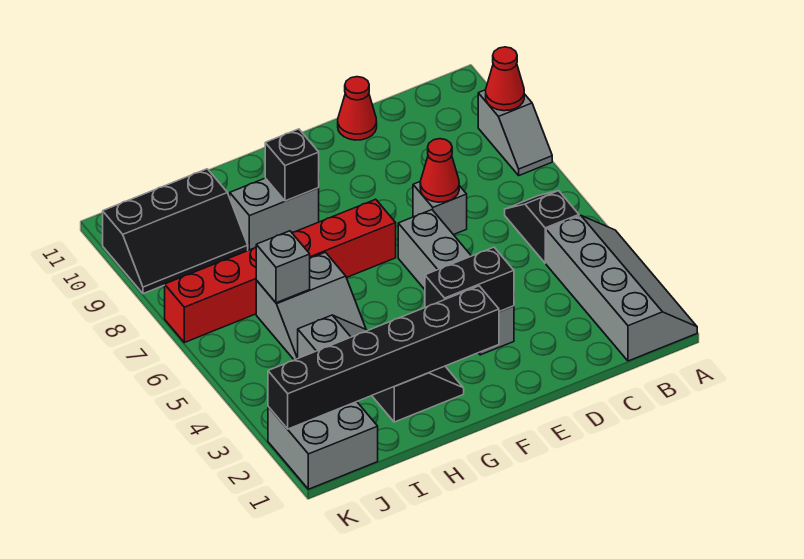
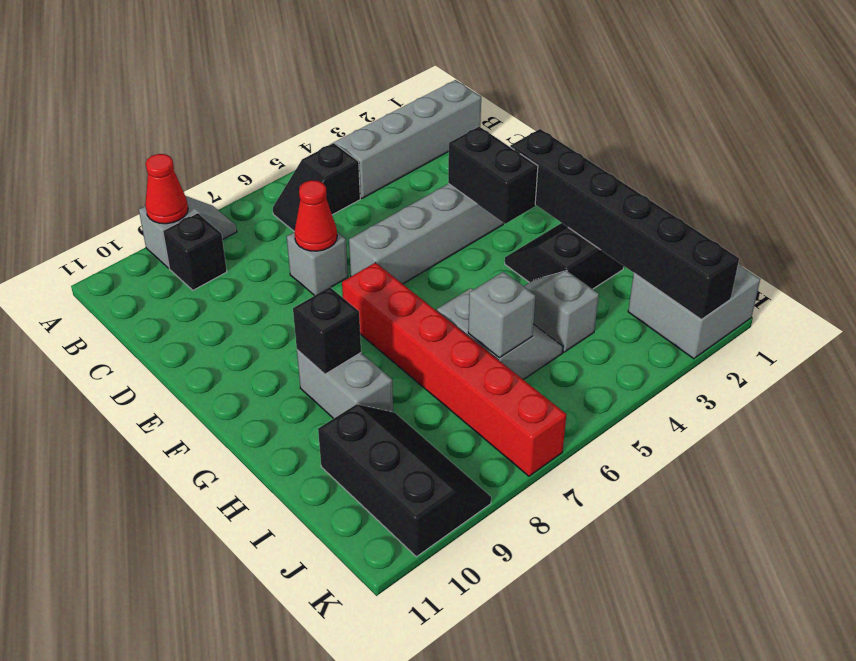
none -> black brick B9 level 1
red cone D11 level 1 -> none

